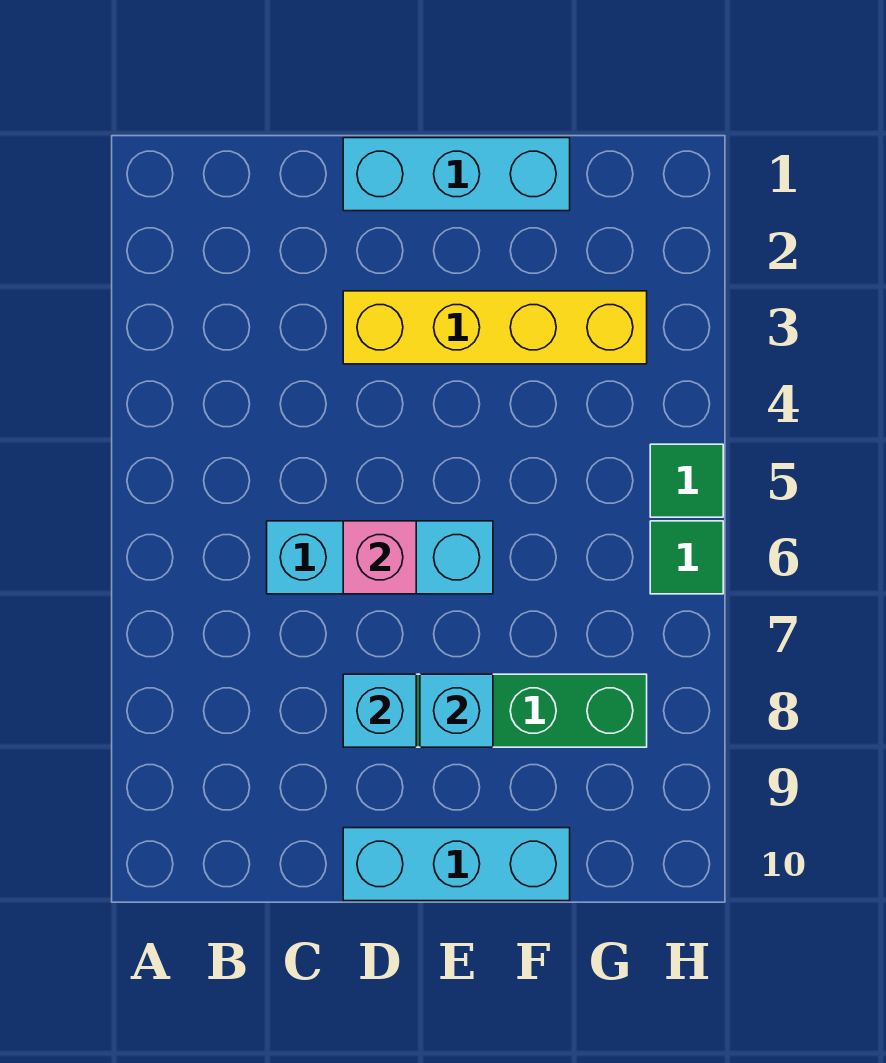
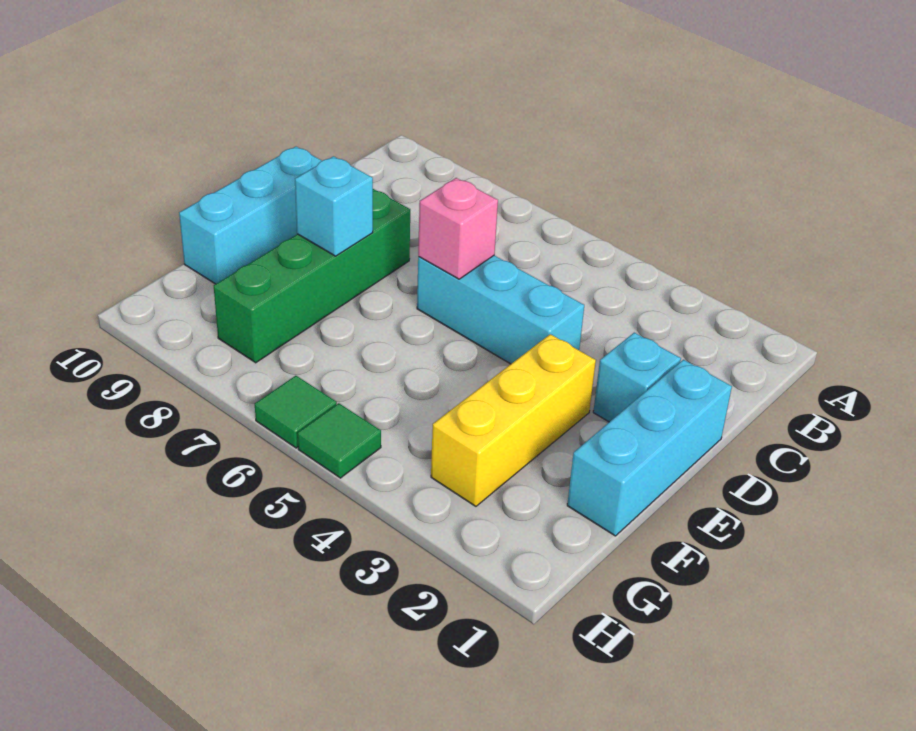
cyan brick C6:E6 level 1 -> cyan brick D4:D6 level 1
yellow brick D3:G3 level 1 -> yellow brick E3:G3 level 1
cyan brick D8 level 2 -> cyan brick D2 level 1

